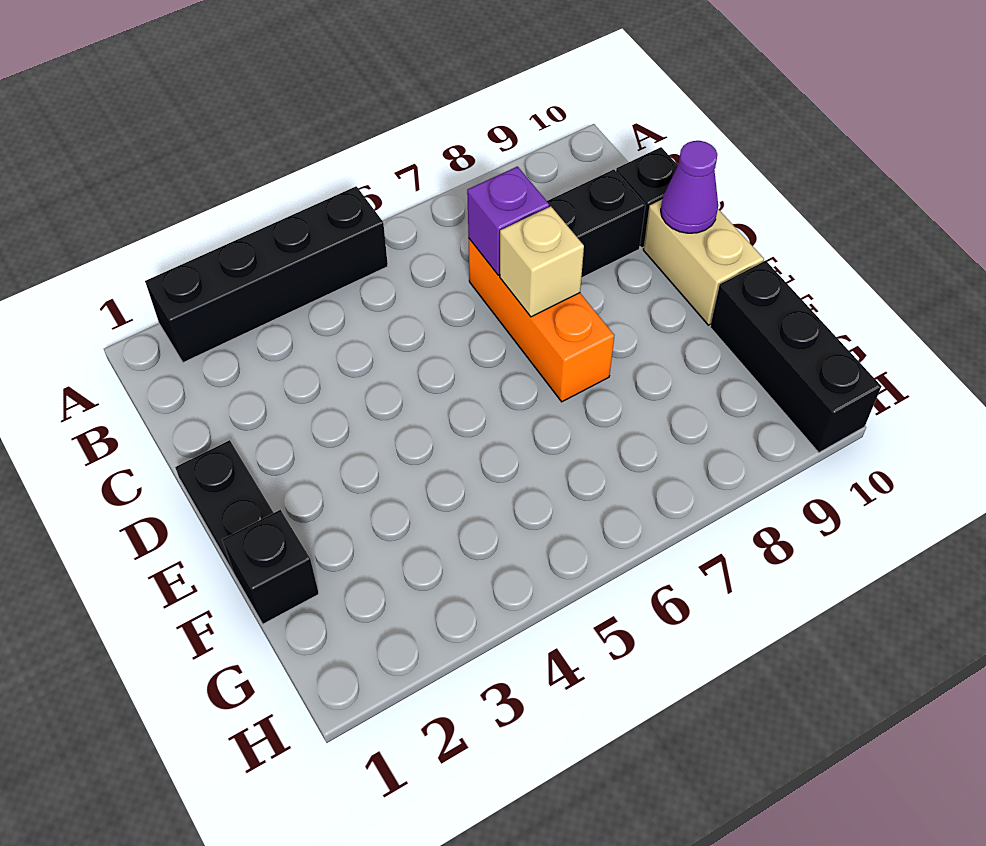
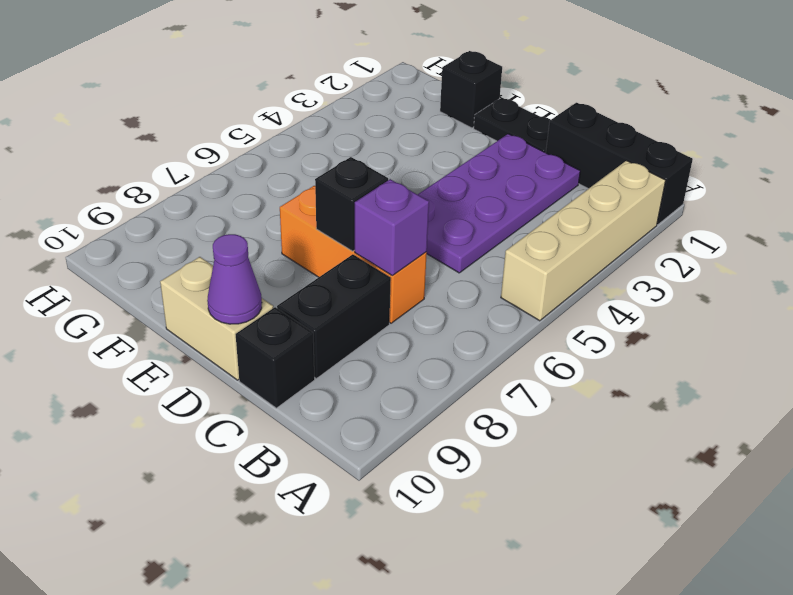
black brick A2:A5 level 1 -> tan brick A2:A5 level 1
none -> purple plate C2:D5 level 1
tan brick D7 level 2 -> black brick D7 level 2
black brick F10:H10 level 1 -> black brick A1:C1 level 1

